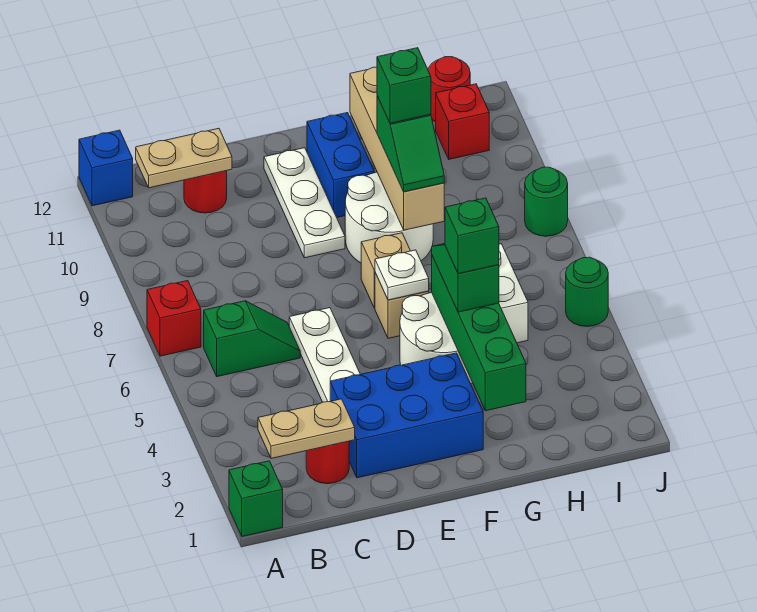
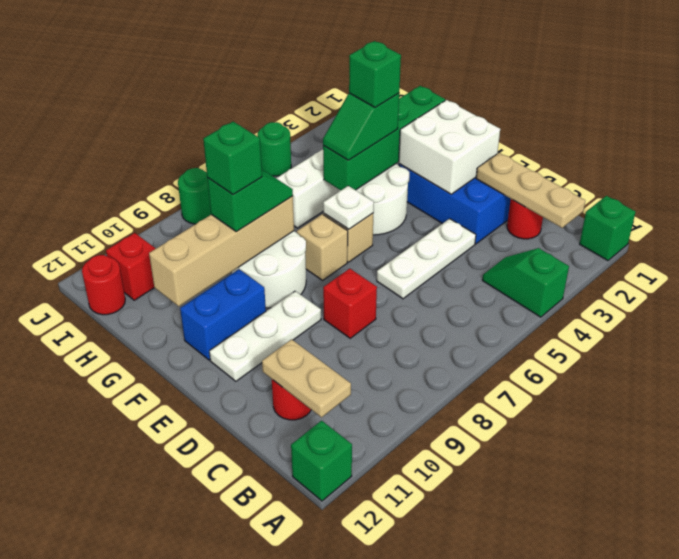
red brick A7 level 1 -> red brick D8 level 1
blue brick A12 level 1 -> green brick A12 level 1
tan plate B2:C2 level 2 -> tan plate B2:D2 level 2
green slope B6:C6 level 1 top B -> green slope A4:B4 level 1 top A
none -> white brick E2:F3 level 2

